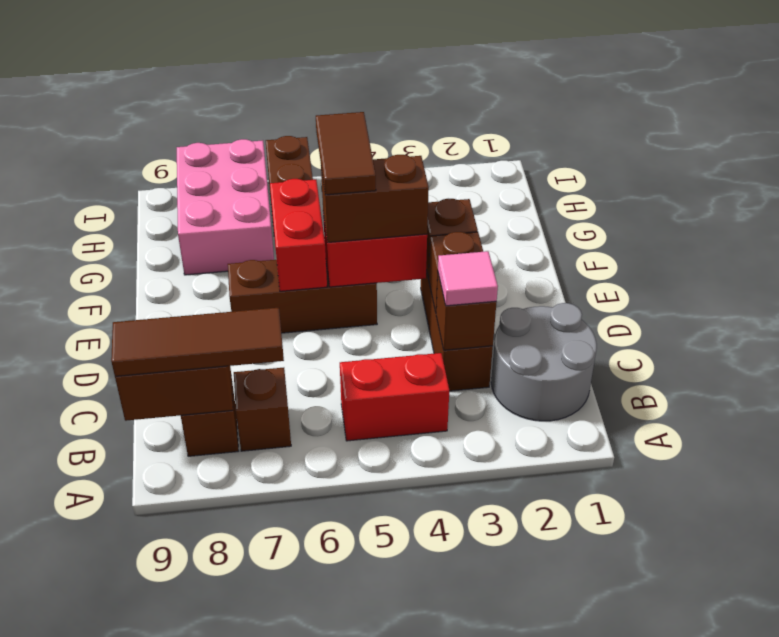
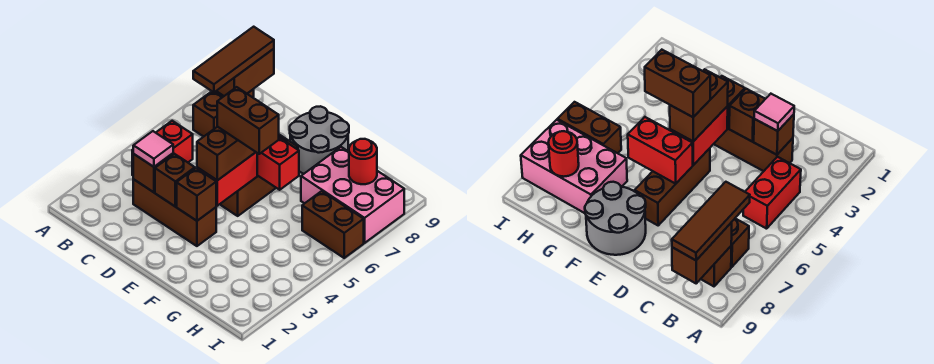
grey round brick B1:C2 level 1 -> grey round brick E8:F9 level 1
brown tile E5:F5 level 4 -> brown brick E5:F5 level 4
none -> red round brick H8 level 2

